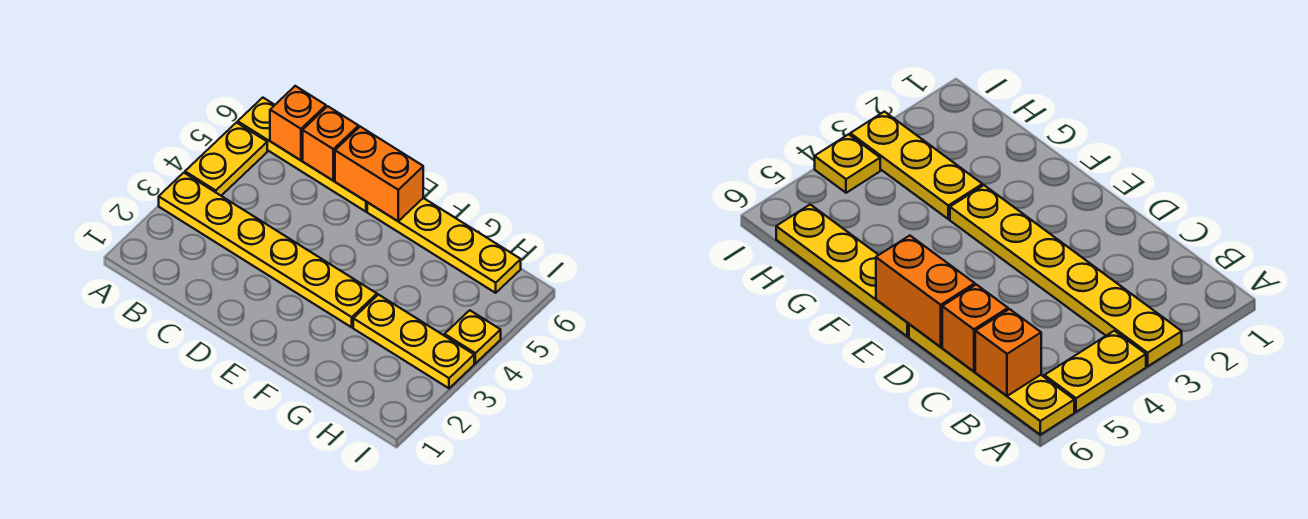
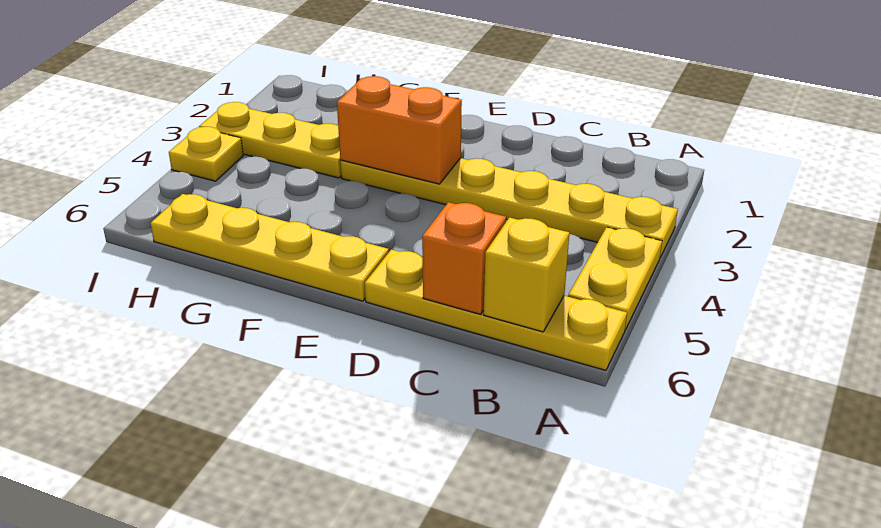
orange brick B6 level 2 -> yellow brick B6 level 2
orange brick D6:E6 level 2 -> orange brick E3:F3 level 2

